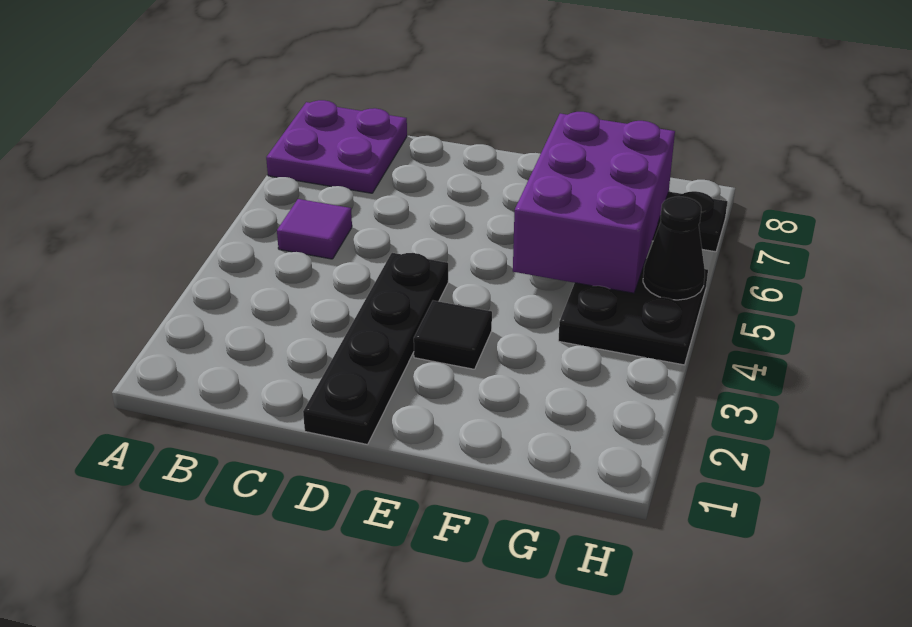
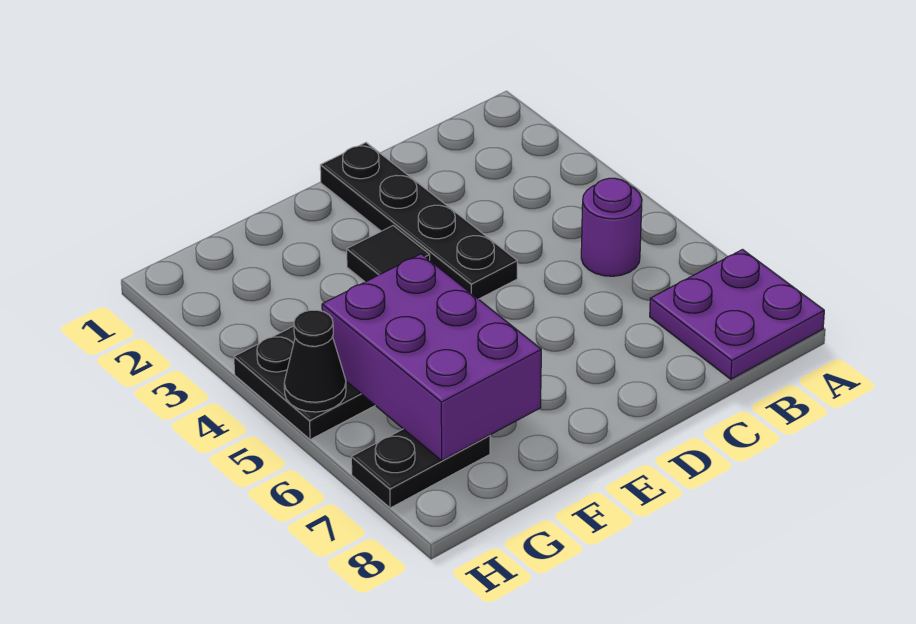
purple tile B5 level 1 -> purple round brick B5 level 1

